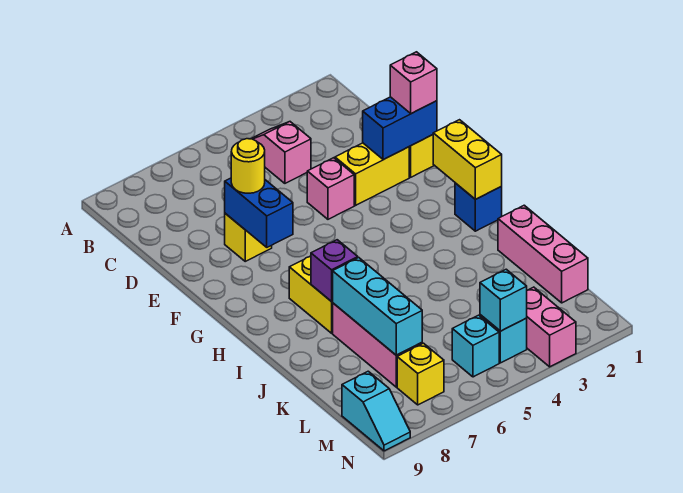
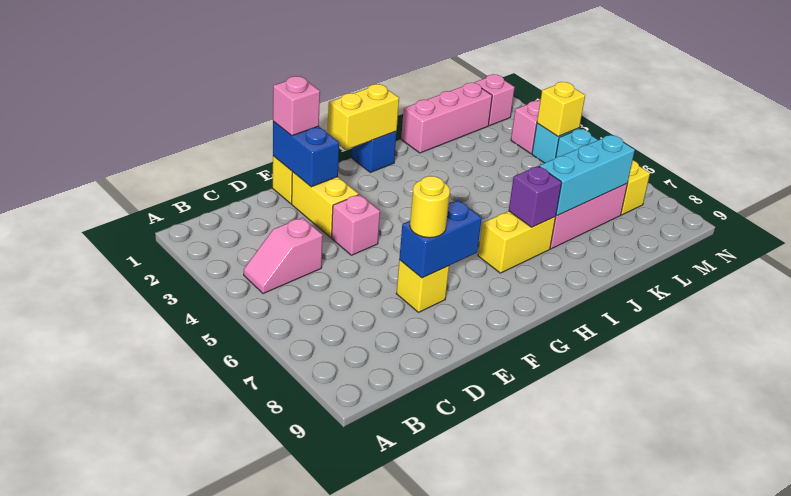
none -> pink brick M1 level 1
cyan brick M4 level 2 -> yellow brick M4 level 2
cyan slope M9:N9 level 1 top M -> none

